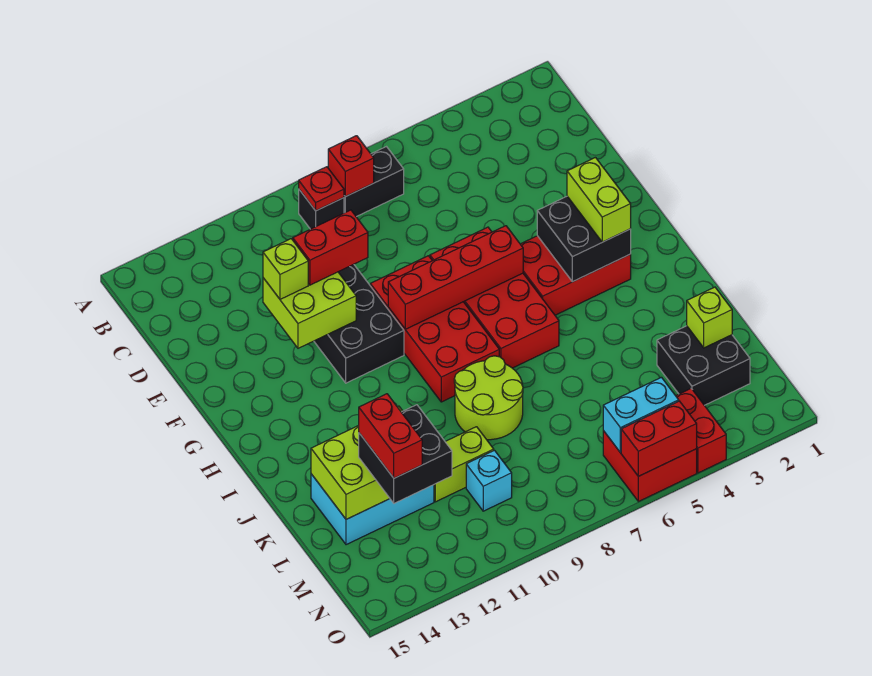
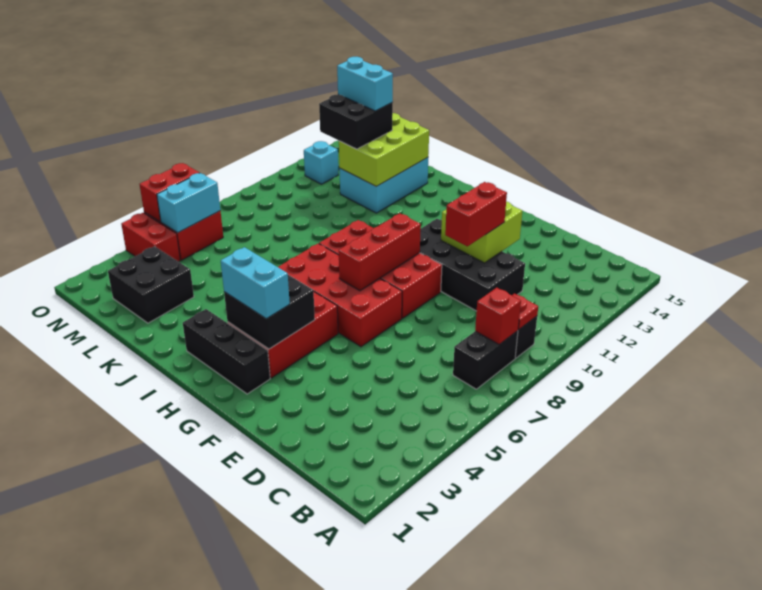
lime brick E12 level 3 -> none
none -> black brick G2:I2 level 1
lime brick G3:H3 level 3 -> cyan brick G3:H3 level 3
red brick G6:G9 level 2 -> red brick G7:G9 level 2
lime round brick J8:K9 level 1 -> none
lime brick L2 level 2 -> none
lime brick L10:L11 level 1 -> none
red brick L13:M13 level 4 -> cyan brick L13:M13 level 4
cyan brick M10 level 1 -> cyan brick N12 level 1

